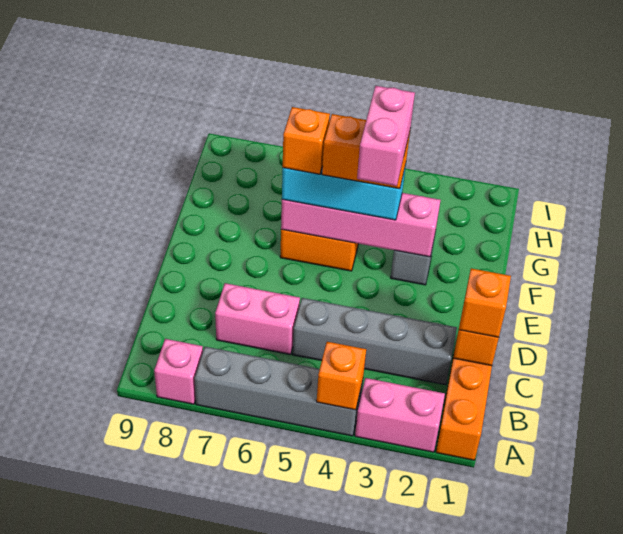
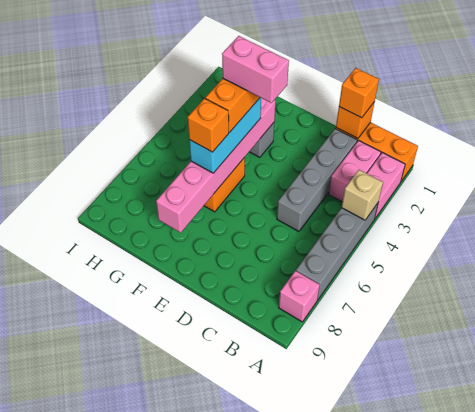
orange brick A4 level 2 -> tan brick A4 level 2
pink brick C6:C7 level 1 -> pink brick B2:B3 level 1
pink brick F3:F6 level 2 -> pink brick F3:F8 level 2

